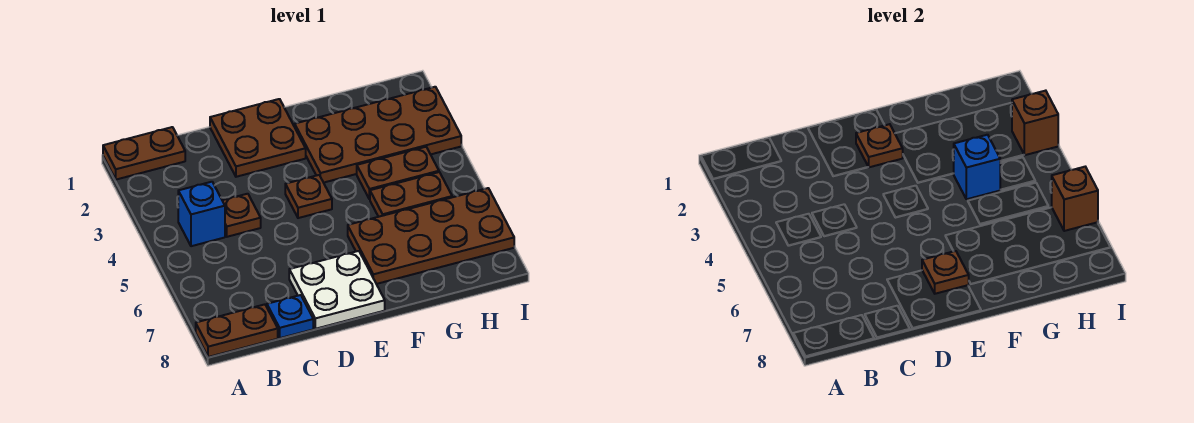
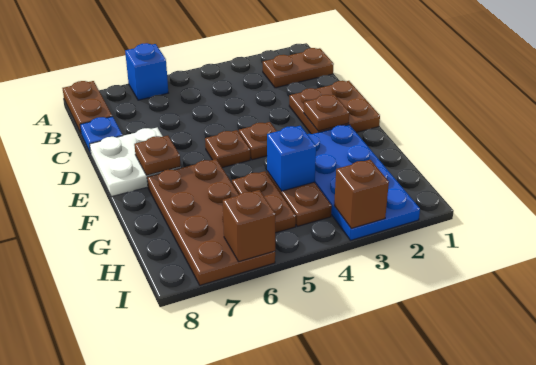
brown plate A1:B1 level 1 -> brown plate B1:B2 level 1
blue brick B4 level 1 -> blue brick A6 level 1
brown plate C4 level 1 -> brown plate E5 level 1
brown plate F2:I3 level 1 -> blue plate F2:I3 level 1

